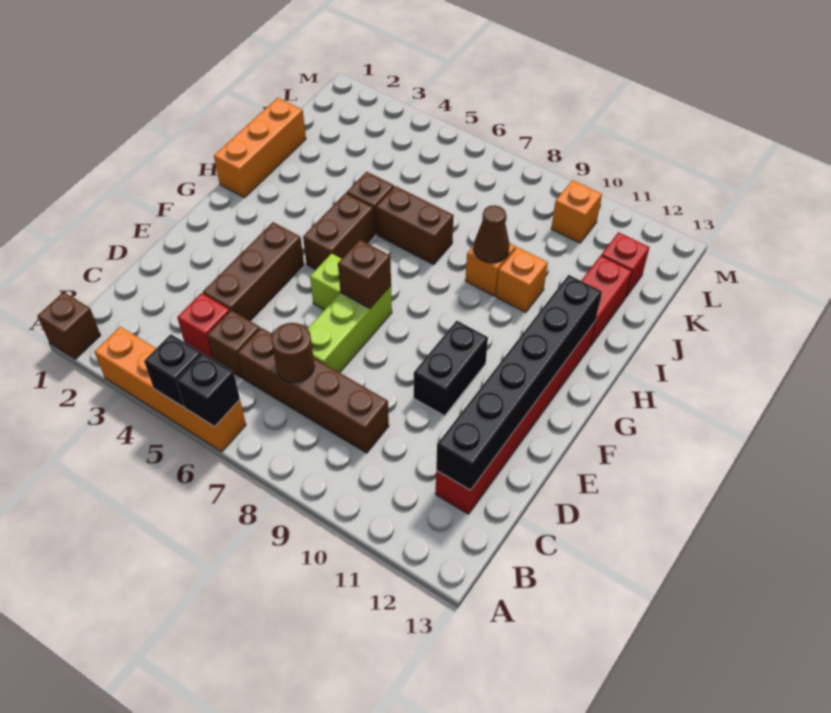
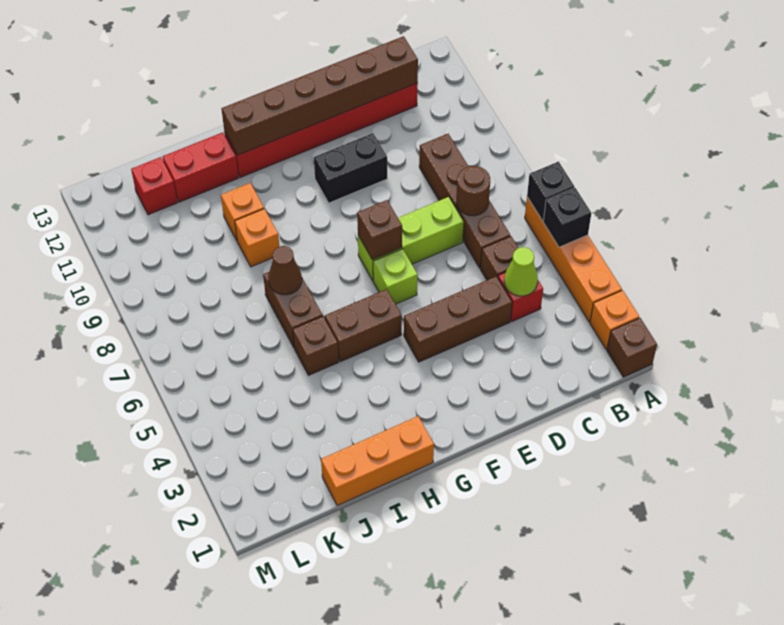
none -> lime cone C4 level 2
black brick C12:H12 level 2 -> brown brick C12:H12 level 2
brown cone I9 level 2 -> brown cone I7 level 2
orange brick L10 level 1 -> orange brick A2 level 1

